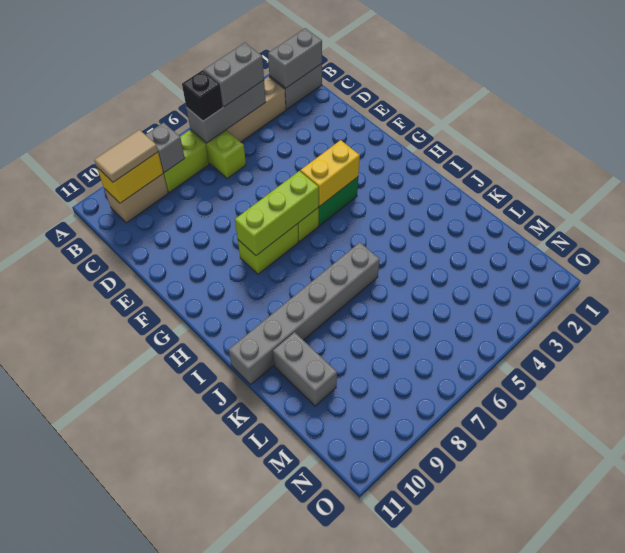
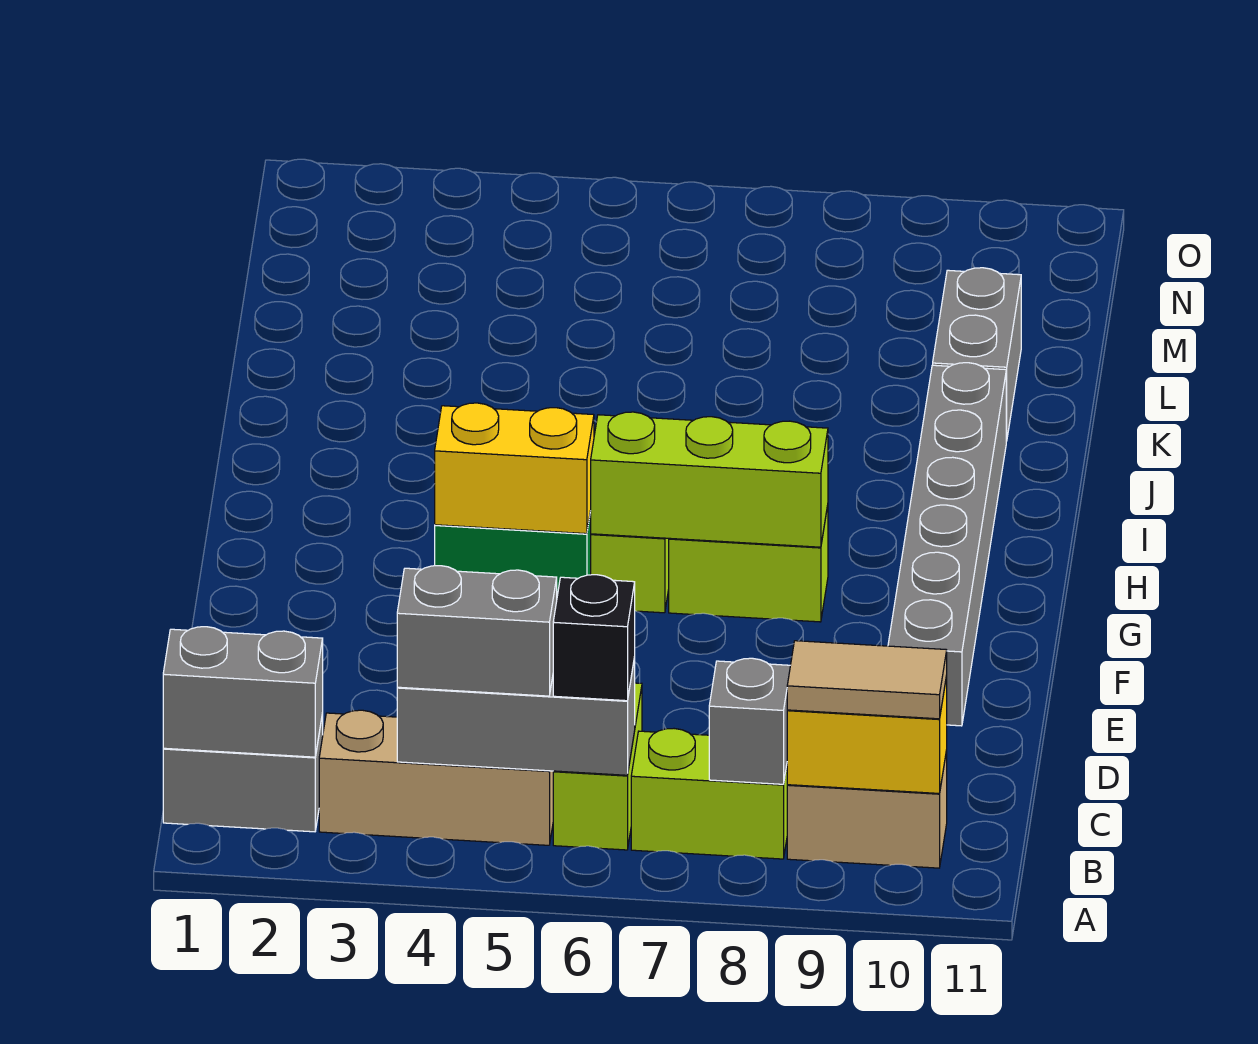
grey brick J6:J11 level 1 -> grey brick E10:J10 level 1

